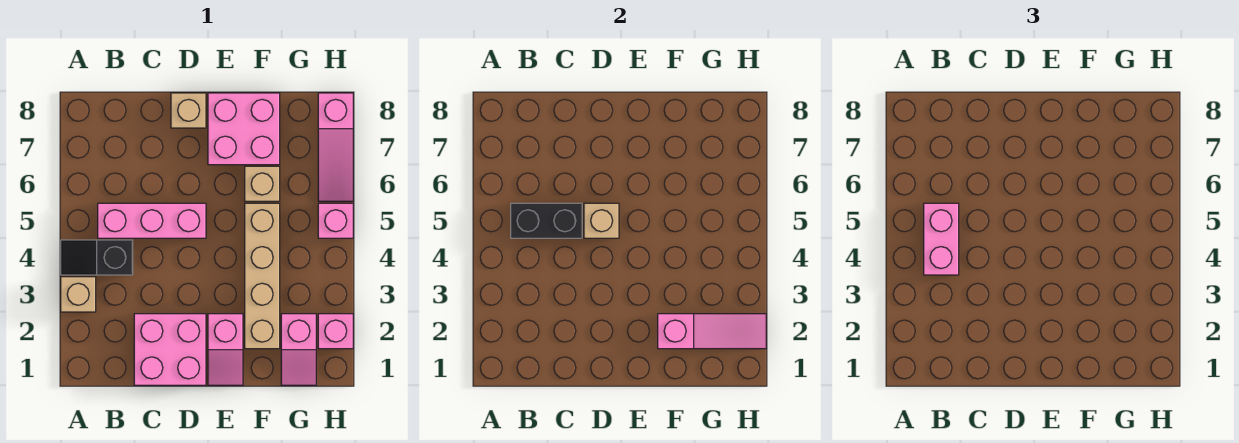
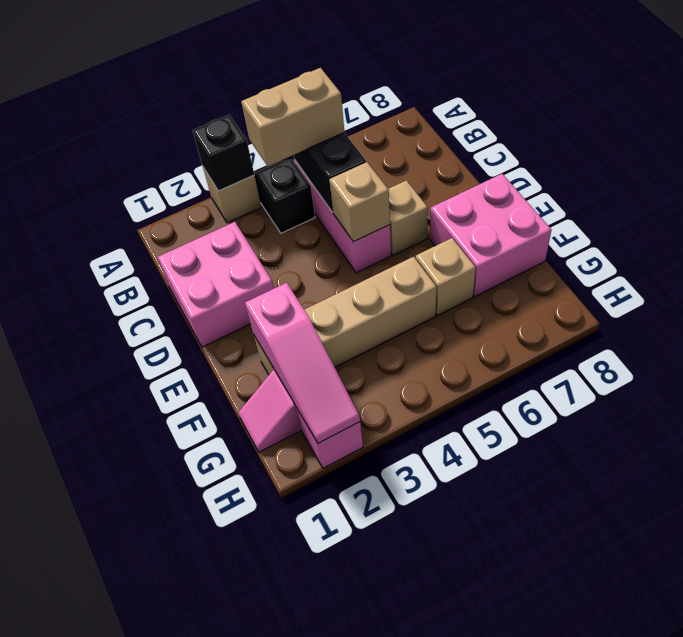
none -> black brick A3 level 2
pink brick B4:B5 level 3 -> tan brick B4:B5 level 3
tan brick D8 level 1 -> tan brick D6 level 1
pink slope E1:E2 level 1 top 2 -> none
pink brick H5 level 1 -> none
pink slope H6:H8 level 1 top 8 -> none

